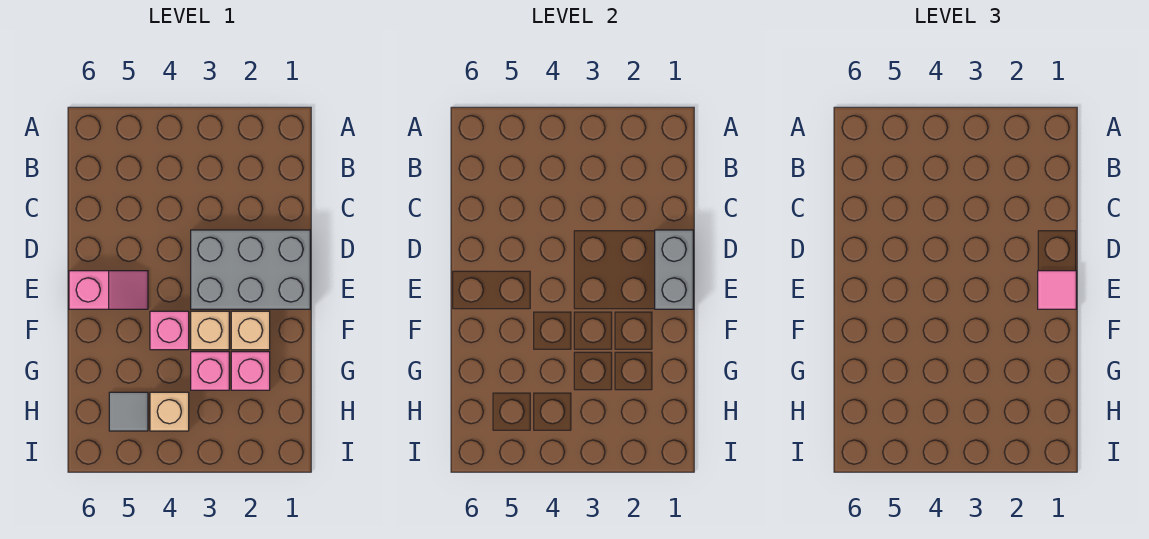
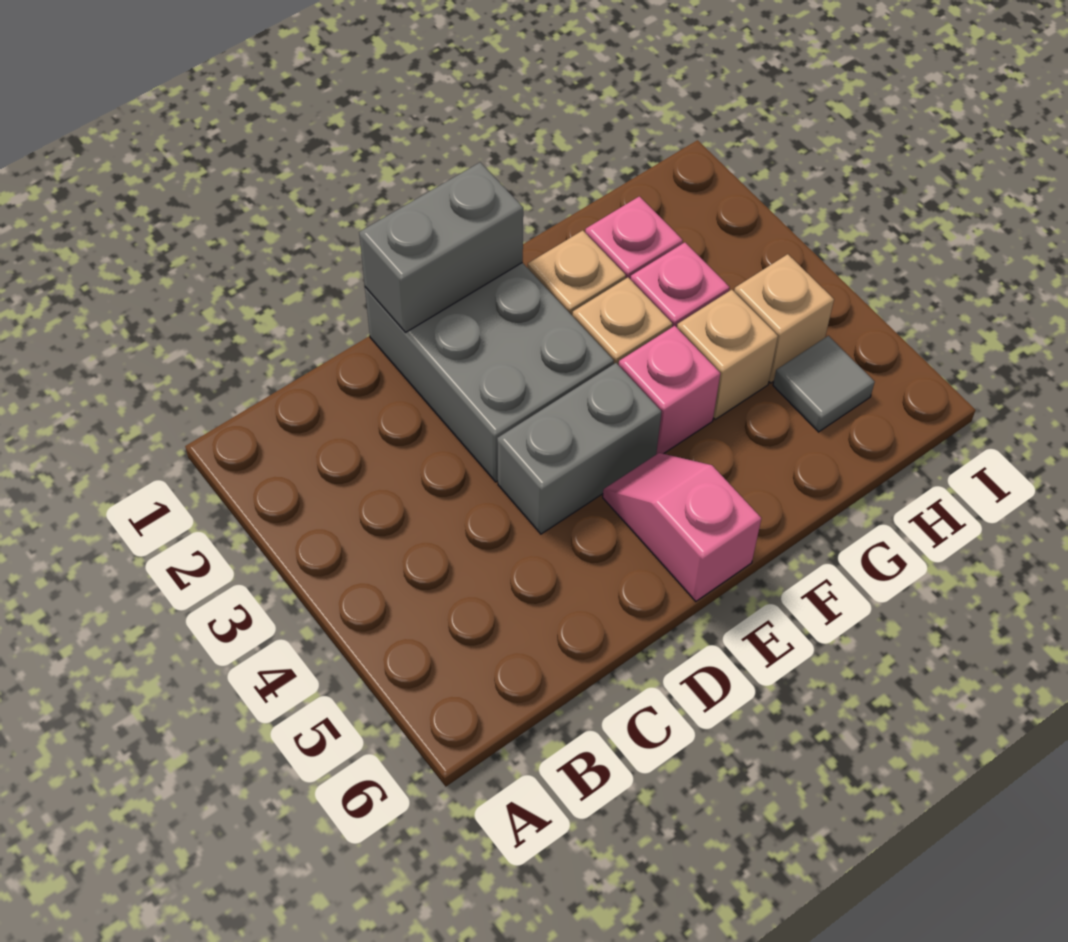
none -> grey brick D4:E4 level 1
pink tile E1 level 3 -> none
none -> tan brick G4 level 1

